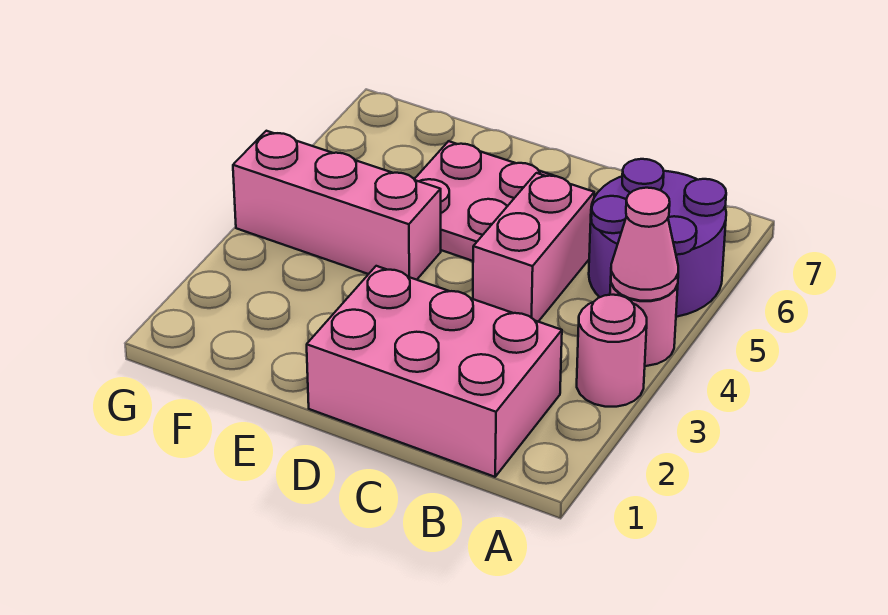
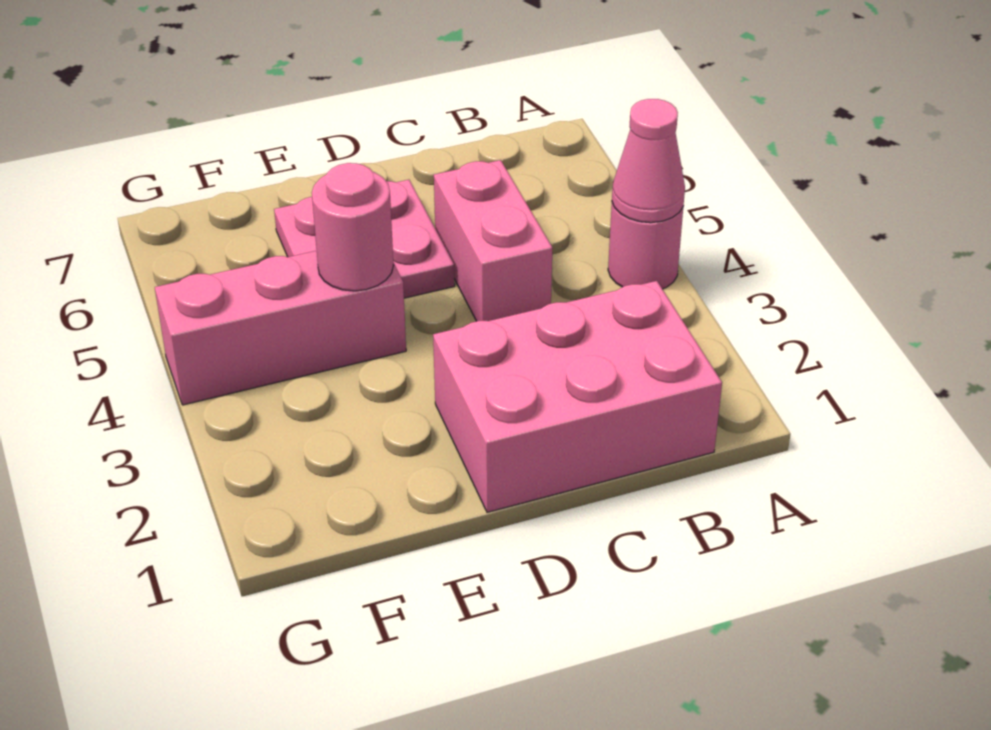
pink round brick A3 level 1 -> pink round brick E4 level 2
purple round brick A5:B6 level 1 -> none

